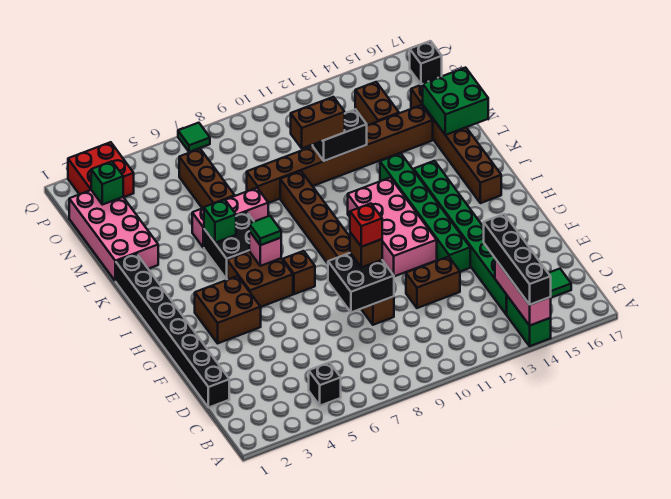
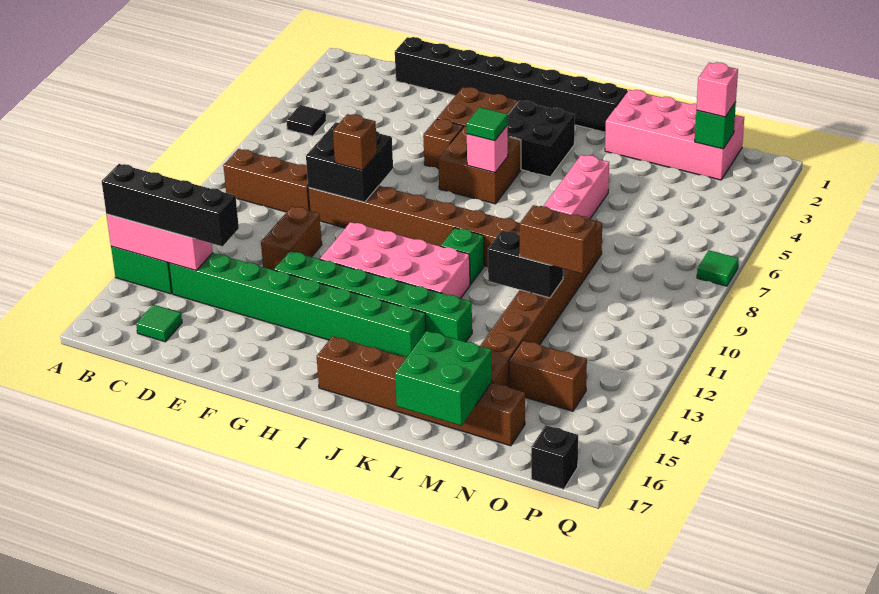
black brick B5 level 1 -> black tile B5 level 1
red brick F9 level 4 -> none
brown brick H7 level 1 -> brown brick G5 level 1
black brick J5:K6 level 1 -> black brick I3:J4 level 1
green brick K5 level 2 -> green brick J10 level 1
brown brick M6:O6 level 1 -> brown brick B9:D9 level 1
brown brick M10:M11 level 3 -> brown brick M11:N11 level 3
black brick M11:M12 level 2 -> black brick L11:M11 level 2
none -> pink brick O2 level 3
red brick P2:Q3 level 1 -> none

